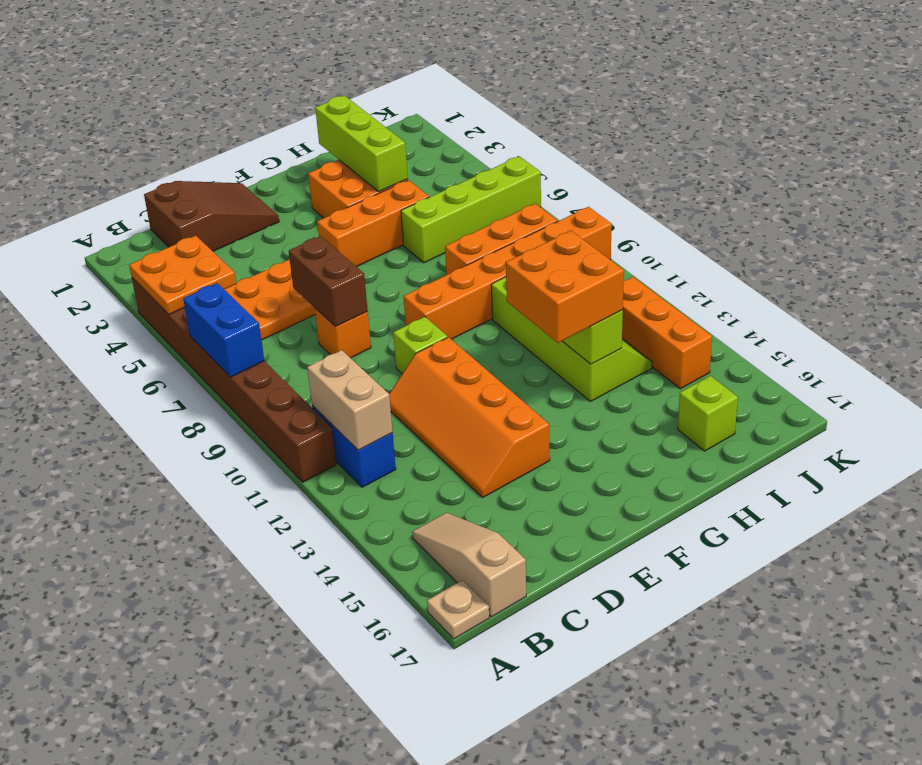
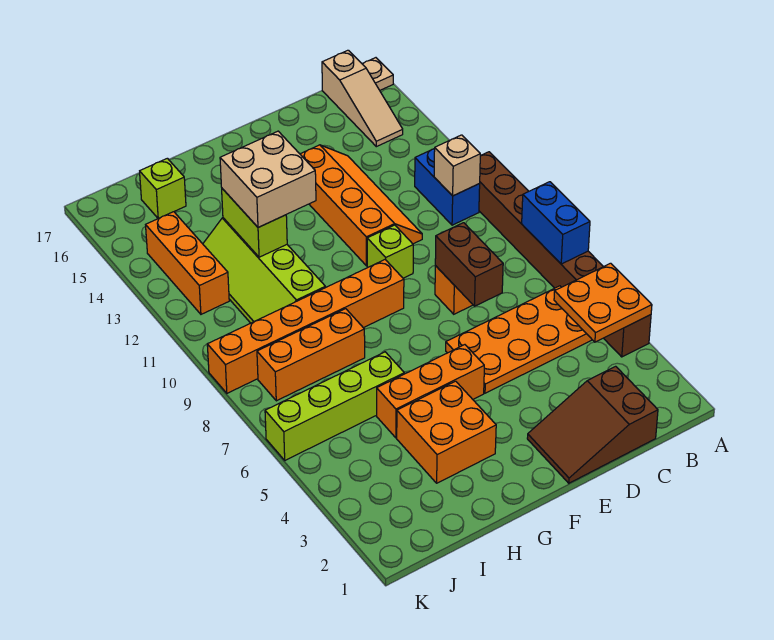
tan brick B11:B12 level 2 -> tan brick B11 level 2
orange brick G12:H13 level 3 -> tan brick G12:H13 level 3
lime brick H2:H4 level 2 -> none

